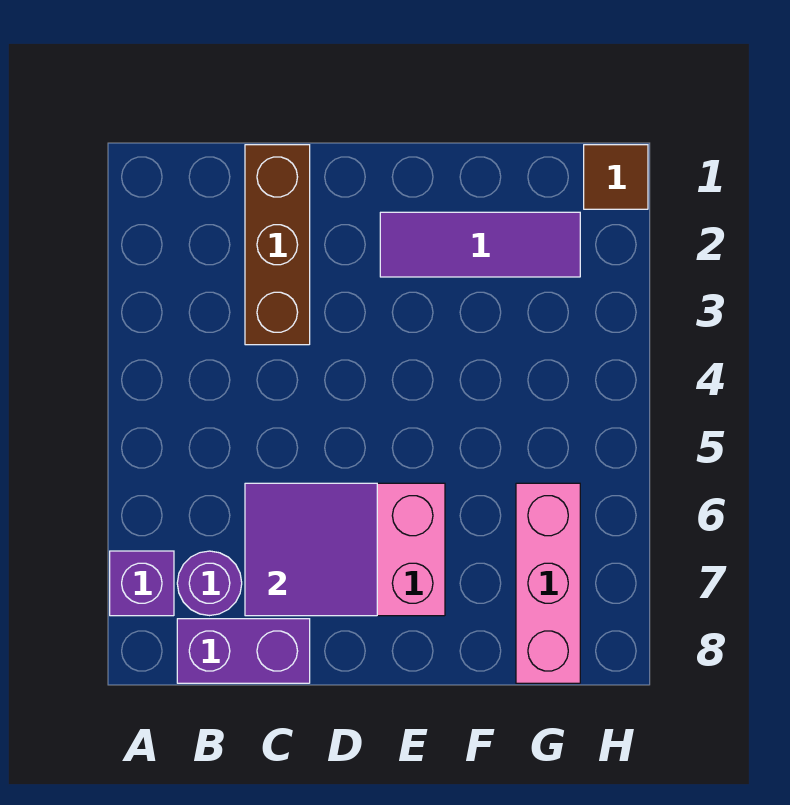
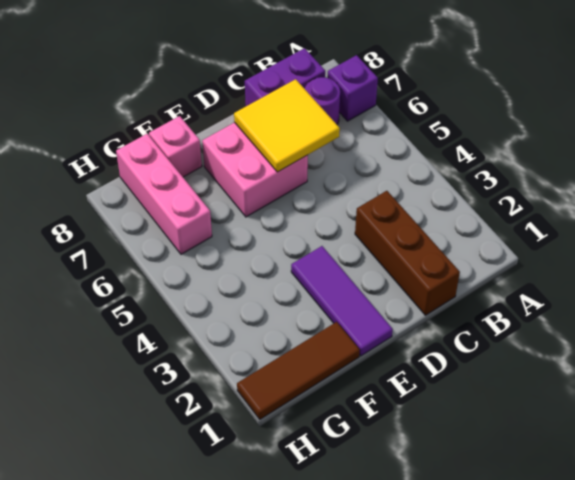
purple tile C6:D7 level 2 -> yellow tile C6:D7 level 2
purple tile E2:G2 level 1 -> purple tile E1:E3 level 1
none -> pink brick F8 level 1
brown tile H1 level 1 -> brown tile F1:H1 level 1

